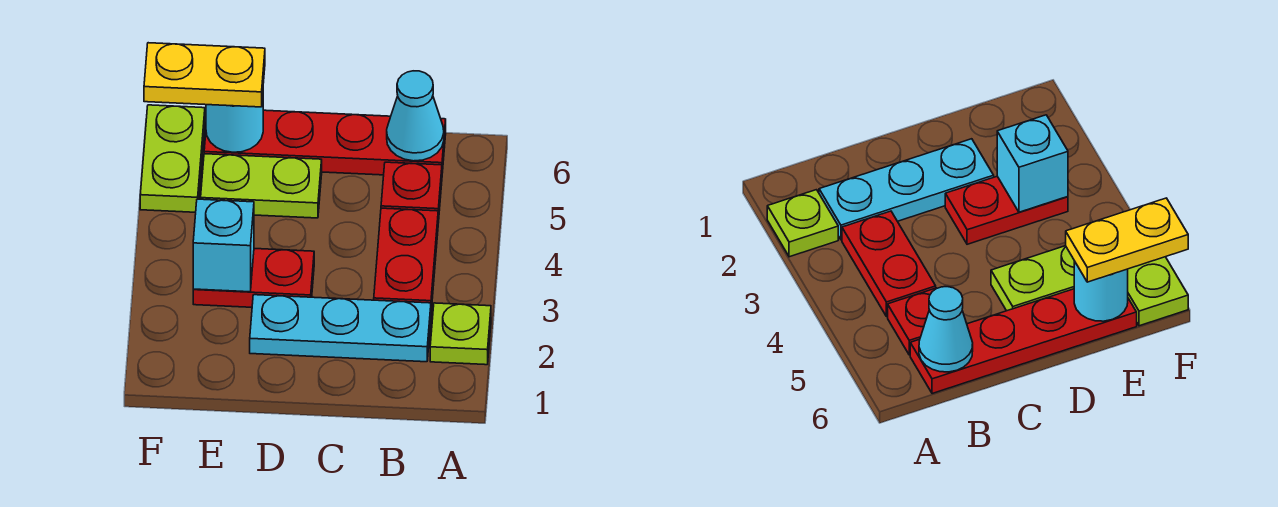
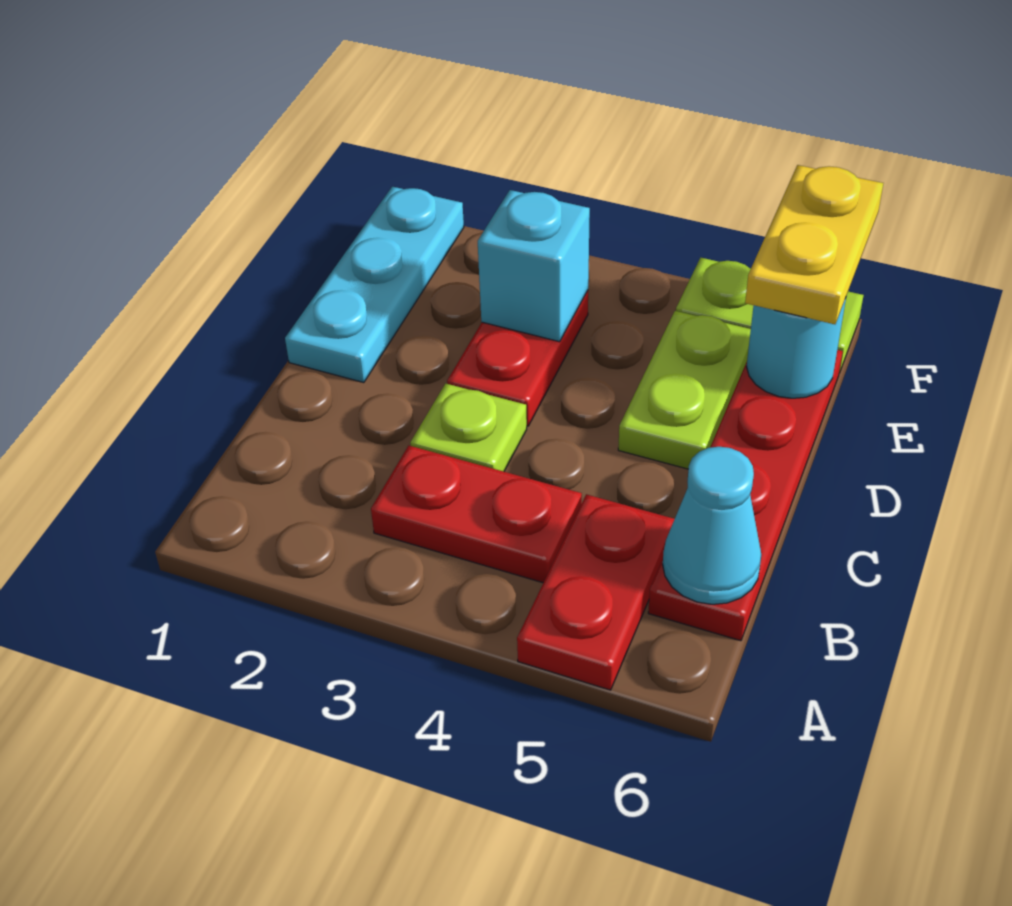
lime plate A2 level 1 -> lime plate C3 level 1
cyan plate B2:D2 level 1 -> cyan plate D1:F1 level 1
red plate B5 level 1 -> red plate A5:B5 level 1

